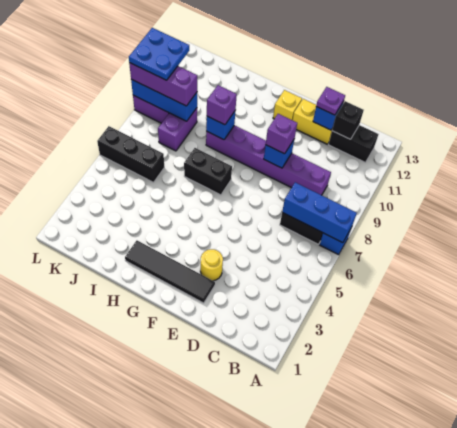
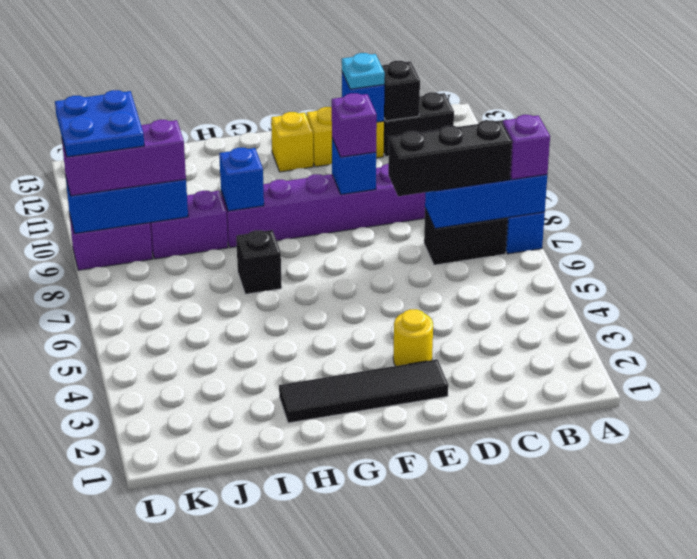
purple plate D12 level 3 -> cyan plate D12 level 3
black brick G7:H7 level 1 -> black brick H7 level 1
purple brick H9 level 3 -> purple brick A7 level 3
black brick J6:L6 level 1 -> black brick B7:D7 level 3
purple brick J8:J9 level 1 -> purple brick I9:J9 level 1

